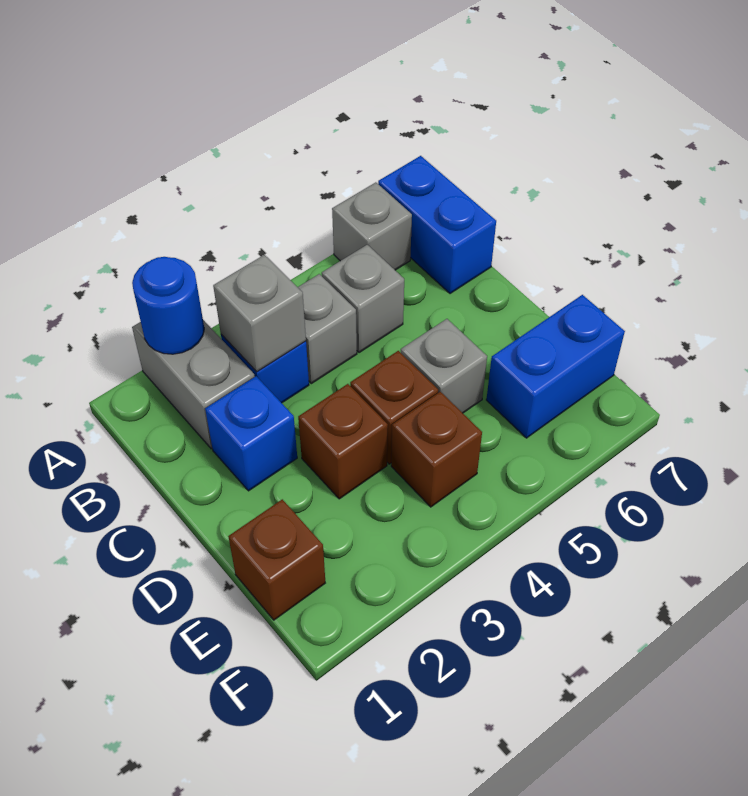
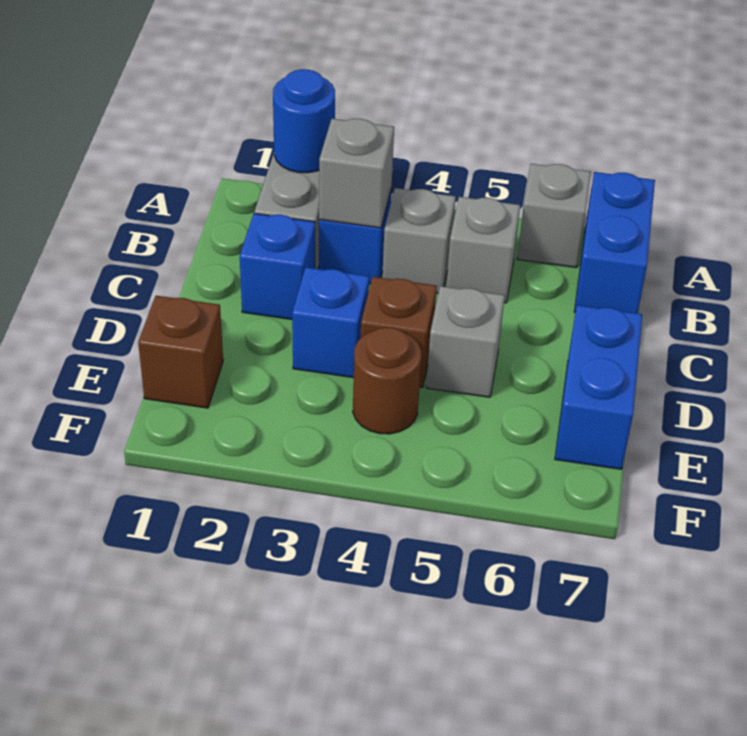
brown brick D3 level 1 -> blue brick D3 level 1
brown brick E4 level 1 -> brown round brick E4 level 1
blue brick E6:E7 level 1 -> blue brick D7:E7 level 1

